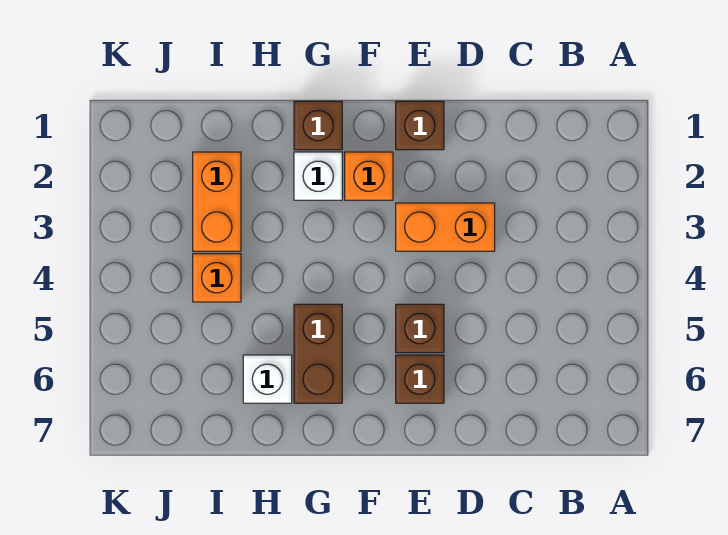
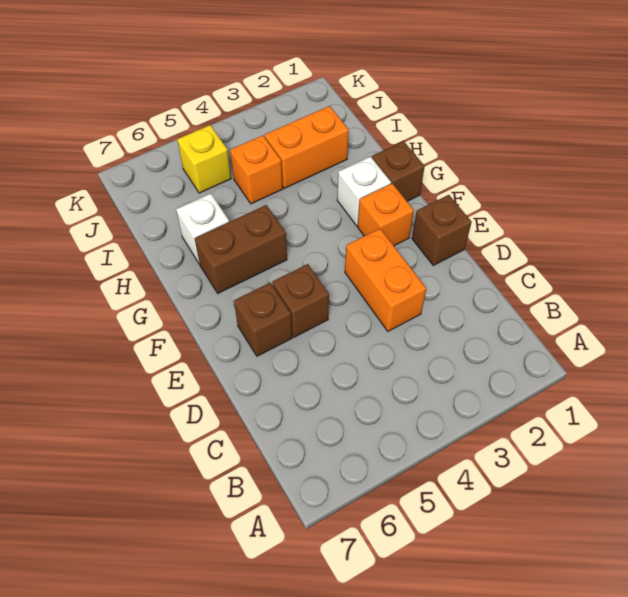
none -> yellow brick J5 level 1

